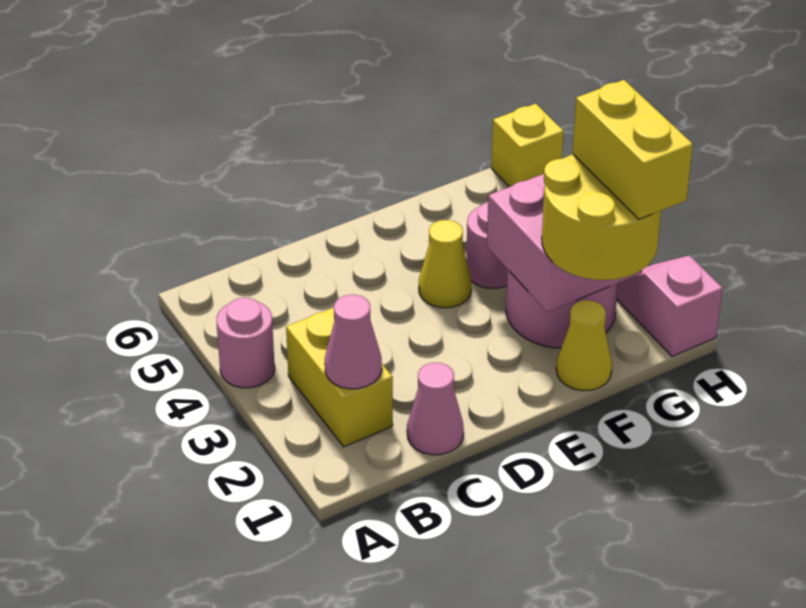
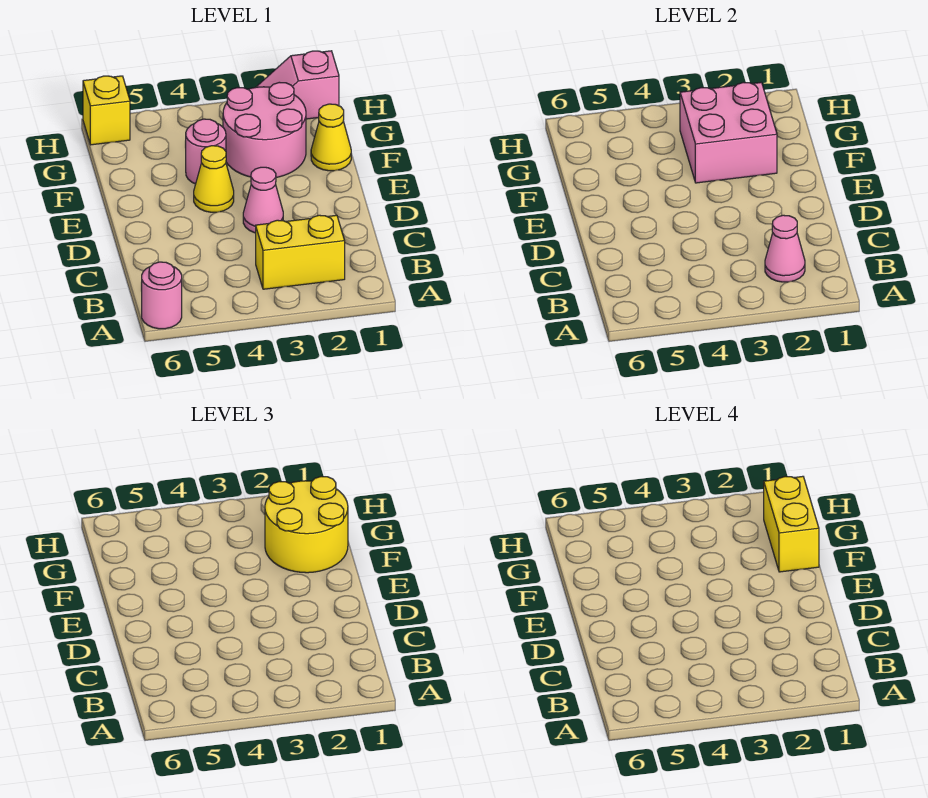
pink round brick A4 level 1 -> pink round brick A6 level 1
pink cone C1 level 1 -> pink cone D3 level 1
yellow brick G1:G2 level 4 -> yellow brick F1:G1 level 4

